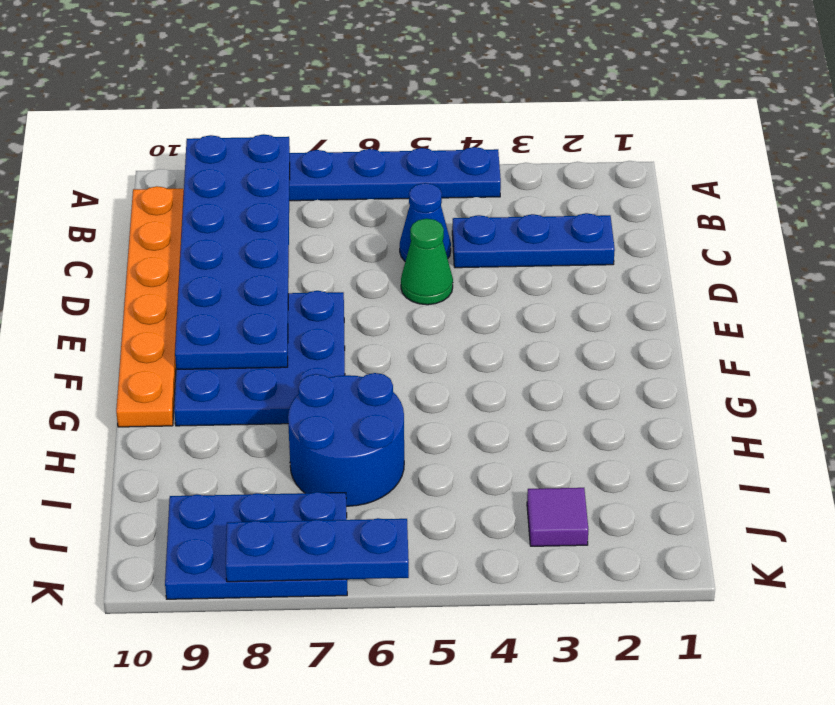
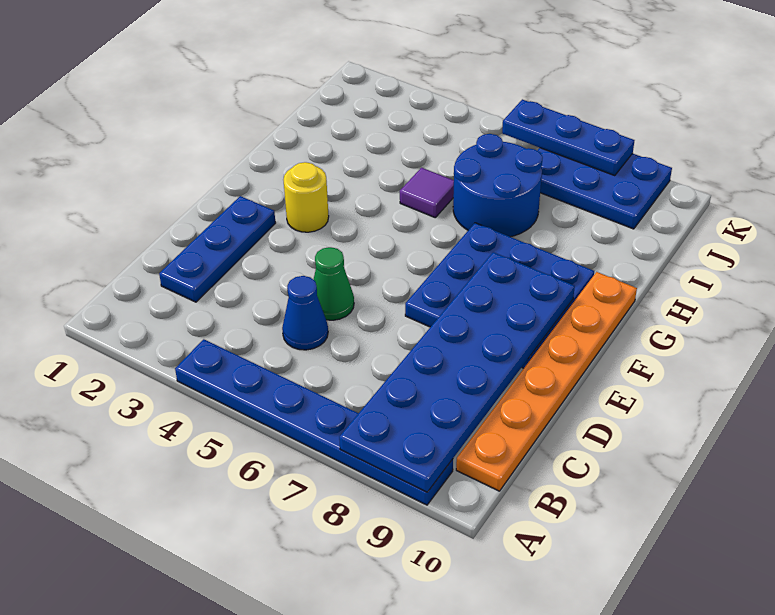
blue plate C2:C4 level 1 -> blue plate C2:E2 level 1
none -> yellow round brick F3 level 1
purple tile J3 level 1 -> purple tile H5 level 1

